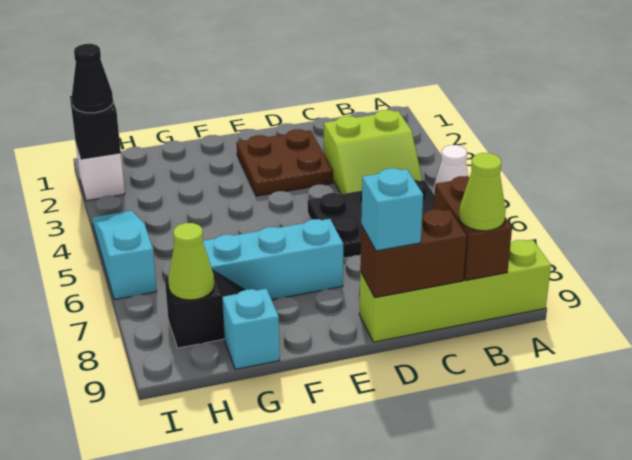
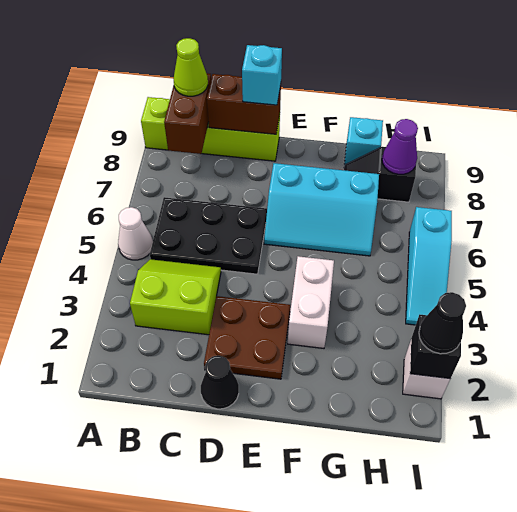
none -> black cone D1 level 1
none -> white brick F3:F4 level 1
lime cone H8 level 2 -> purple cone H8 level 2

